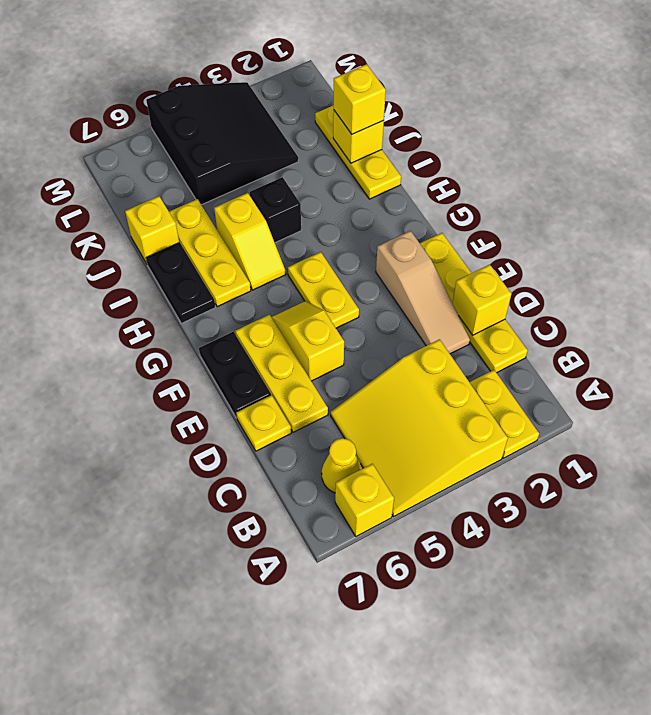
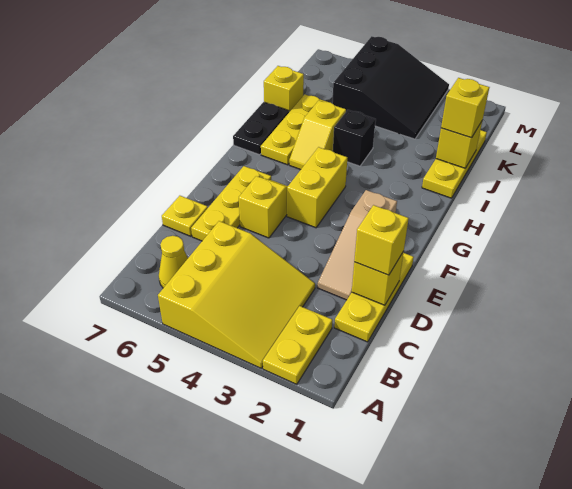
yellow slope A3:C5 level 1 top 3 -> yellow slope A3:C5 level 1 top 5
yellow brick A6 level 1 -> yellow brick D1 level 3
yellow plate C1:F1 level 1 -> yellow plate C1:E1 level 1
black plate E7:F7 level 1 -> none
yellow plate F4:G4 level 1 -> yellow brick F4:G4 level 1

